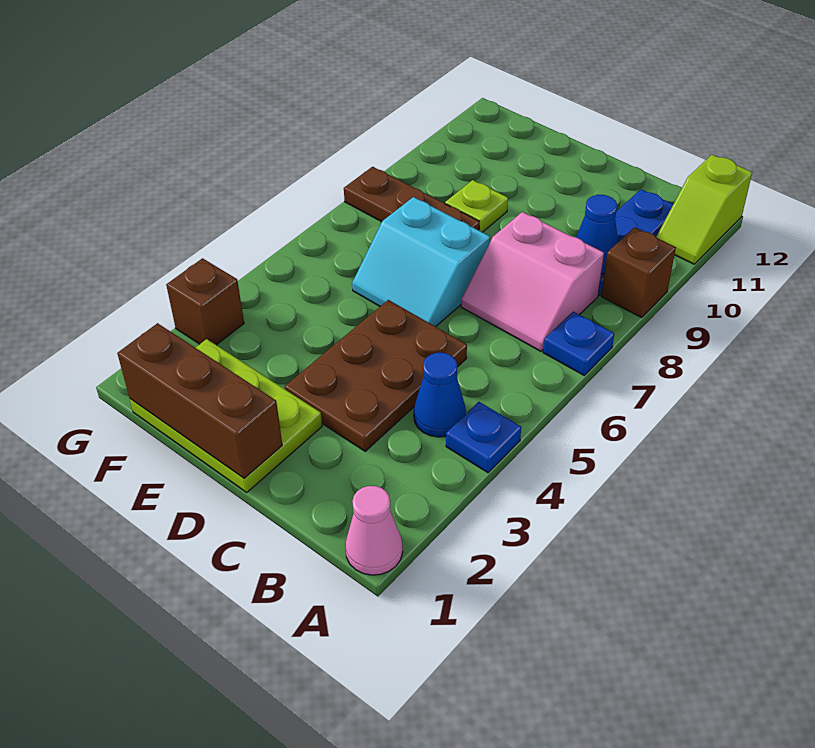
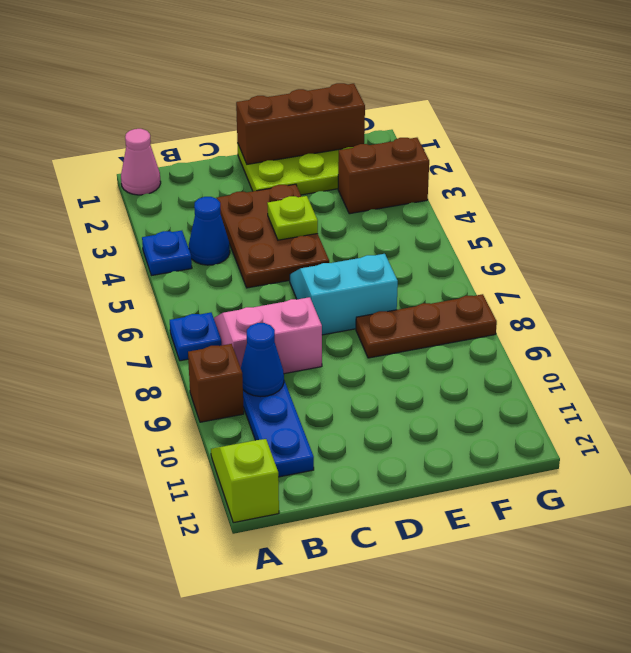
lime plate E9 level 1 -> lime plate D4 level 2
brown brick G3 level 1 -> brown brick F3:G3 level 1

